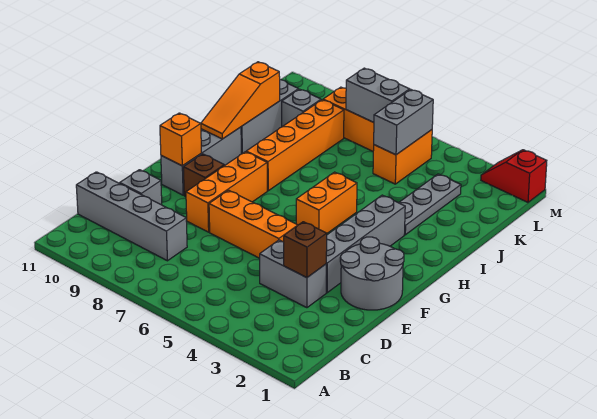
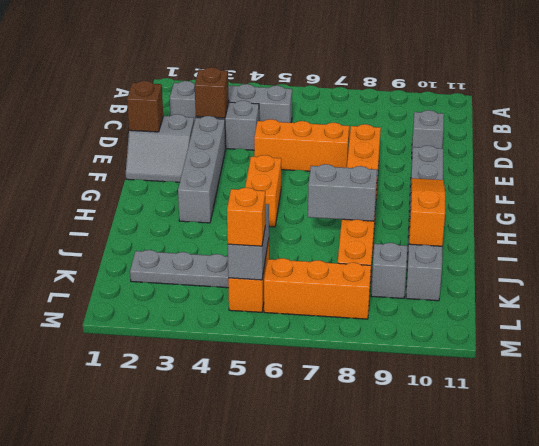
grey brick C8:C11 level 1 -> grey brick C2:C5 level 1
grey round brick E1:F2 level 1 -> grey slope E1:F2 level 1 top E
brown brick F9 level 1 -> brown brick E1 level 2
orange brick F10 level 2 -> orange brick L5 level 3
grey plate I3:K3 level 1 -> grey plate K2:K4 level 1
grey brick L6:L7 level 2 -> grey brick I7:I8 level 2
red slope M1:M2 level 1 top 1 -> none

